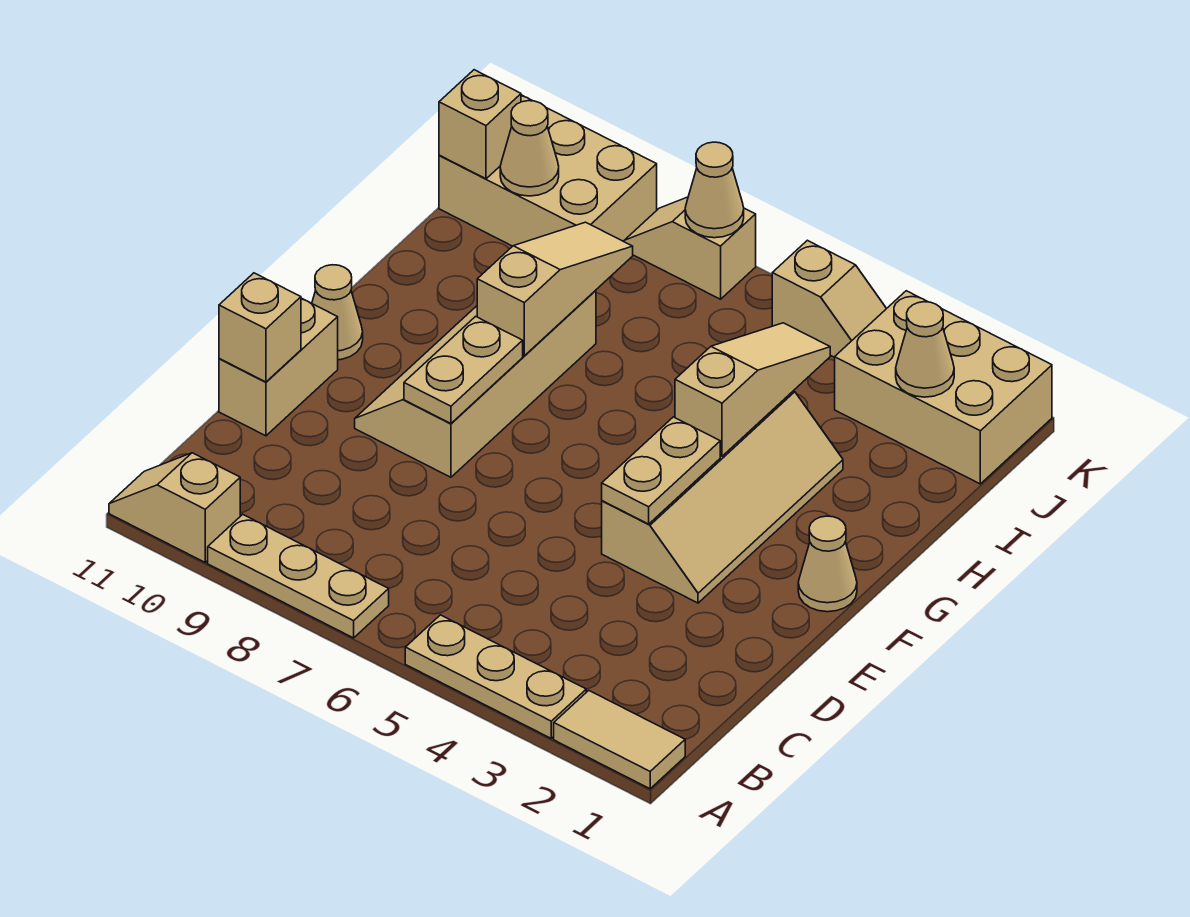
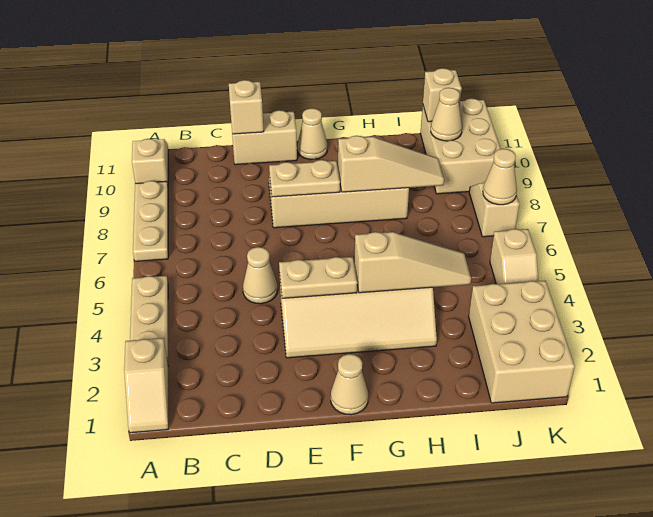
tan tile A1:A2 level 1 -> tan slope A1:A2 level 1 top 2
tan cone J2 level 2 -> tan cone D5 level 1

